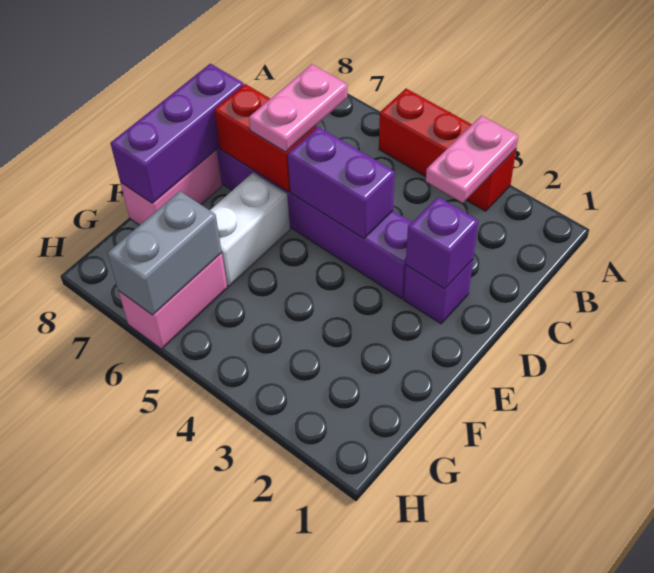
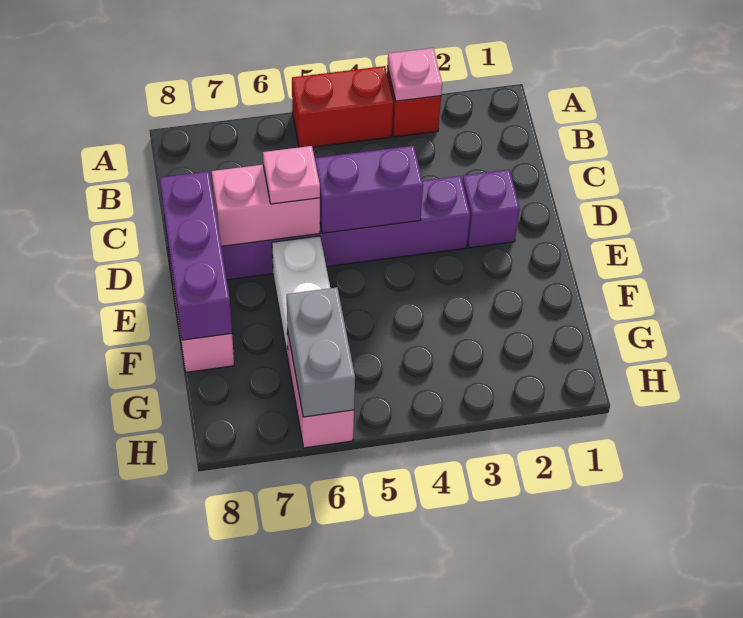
pink plate A3:B3 level 2 -> pink plate A3 level 2
pink plate C6:D6 level 3 -> pink plate D6 level 3
purple brick D2 level 2 -> none
red brick D6:D7 level 2 -> pink brick D6:D7 level 2

